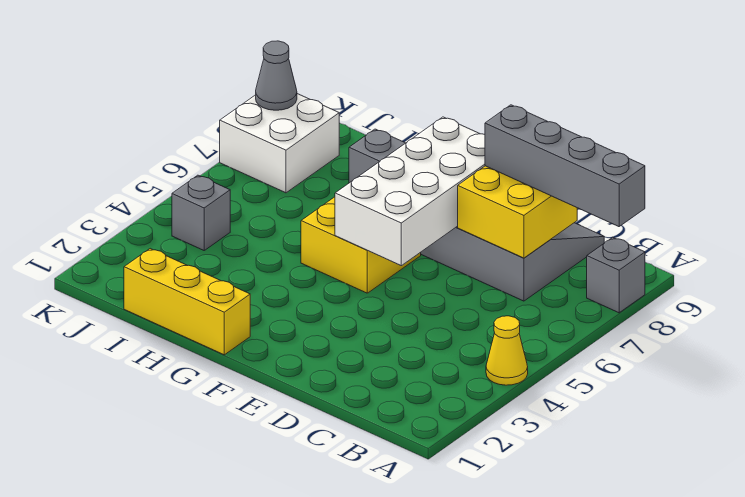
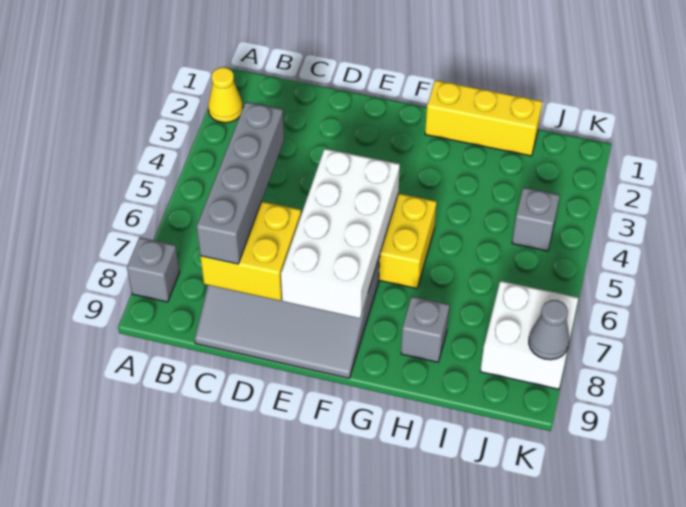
yellow cone A4 level 1 -> yellow cone A2 level 1
grey brick A8:D8 level 3 -> grey brick C5:C8 level 3

